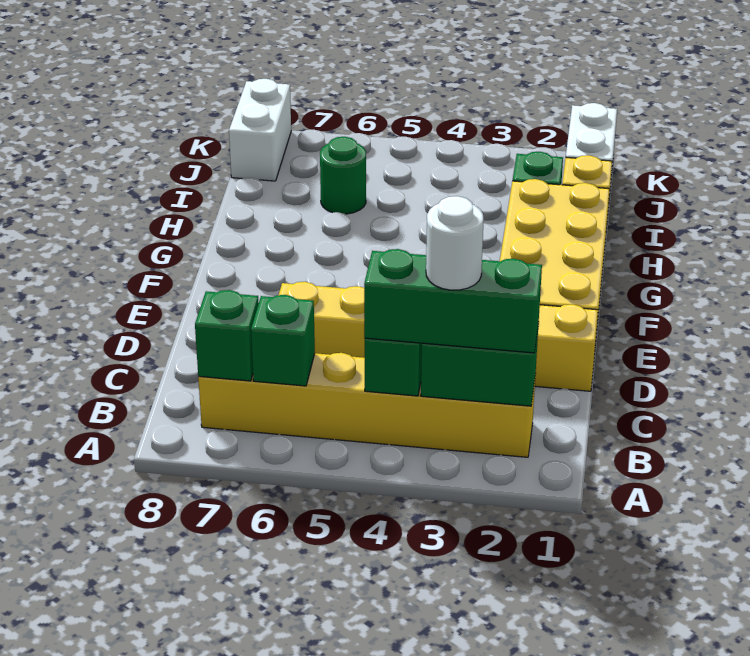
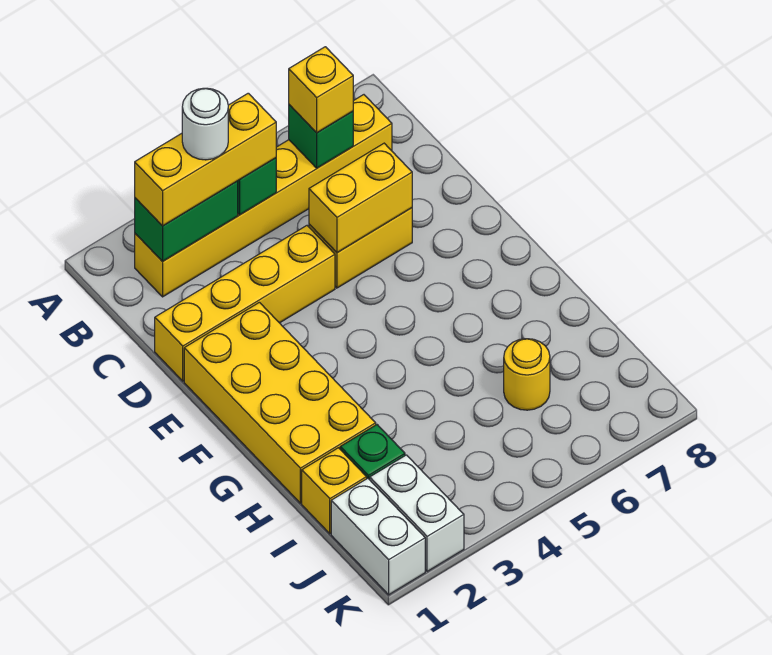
green brick B2:B4 level 3 -> yellow brick B2:B4 level 3
none -> yellow brick B6 level 3
green brick B7 level 2 -> none
none -> yellow brick D5:D6 level 2
green round brick I6 level 1 -> yellow round brick I6 level 1
white brick J8:K8 level 1 -> white brick J2:K2 level 1

